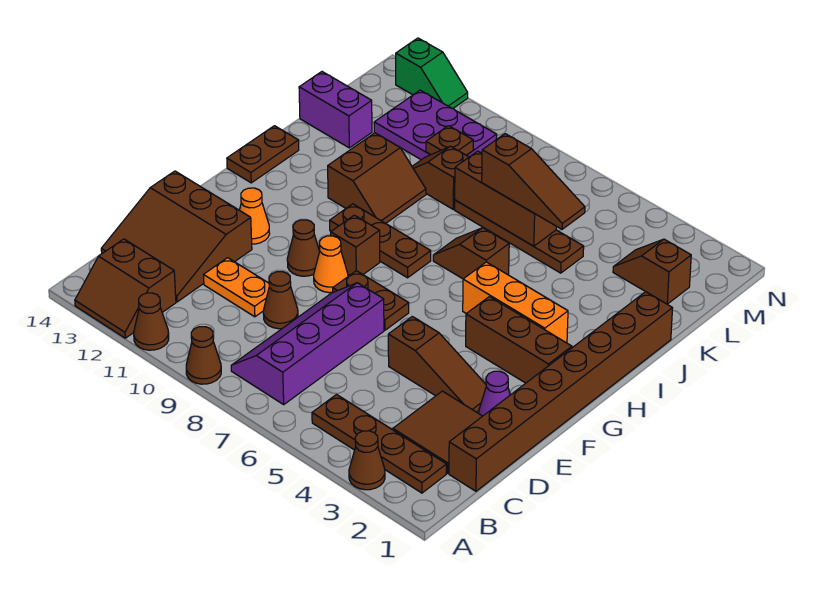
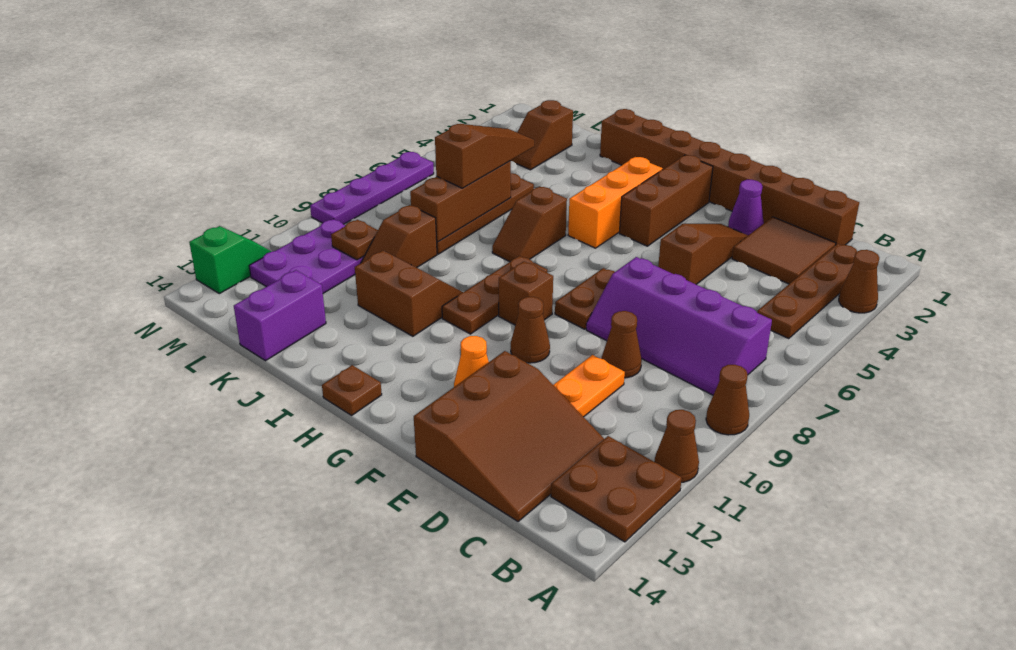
brown slope A12:B13 level 1 top B -> brown plate A12:B13 level 1
orange cone F9 level 1 -> none
brown plate H14:I14 level 1 -> brown plate H14 level 1
none -> purple plate N6:N9 level 1

